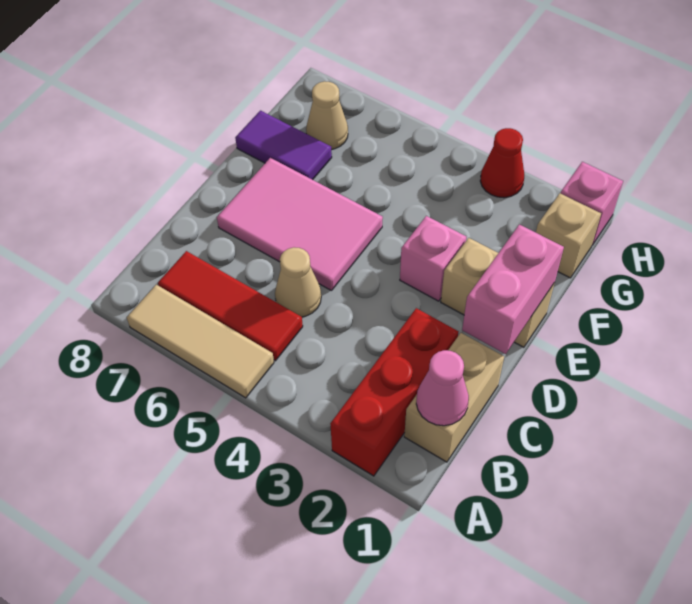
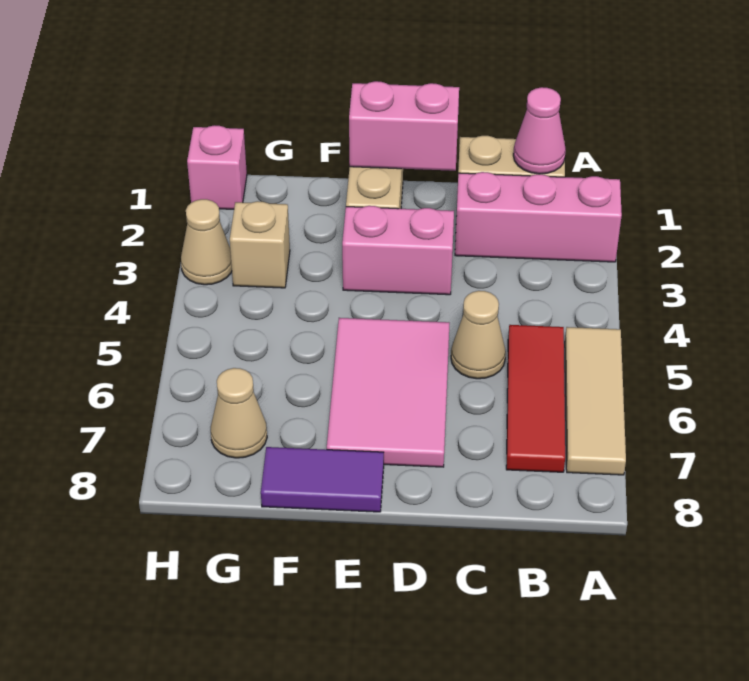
red brick A2:C2 level 1 -> pink brick A2:C2 level 1
pink brick E3 level 1 -> pink brick D3:E3 level 1
purple tile F7:F8 level 1 -> purple tile E8:F8 level 1
tan brick G1 level 1 -> tan brick G3 level 1
red cone H3 level 1 -> tan cone H3 level 1

